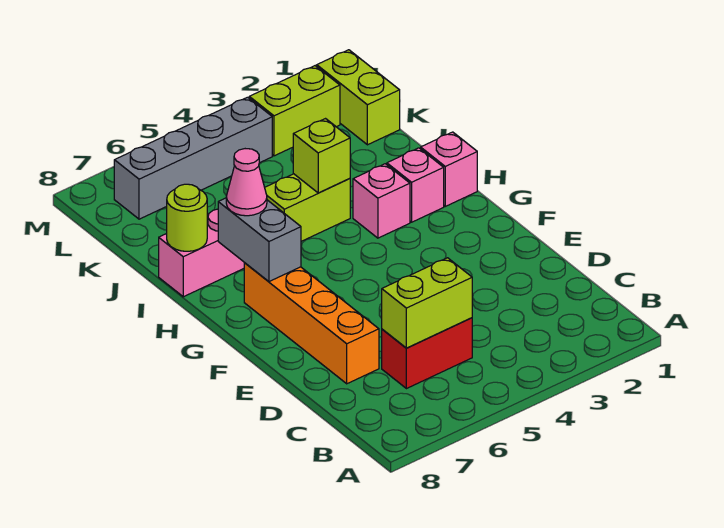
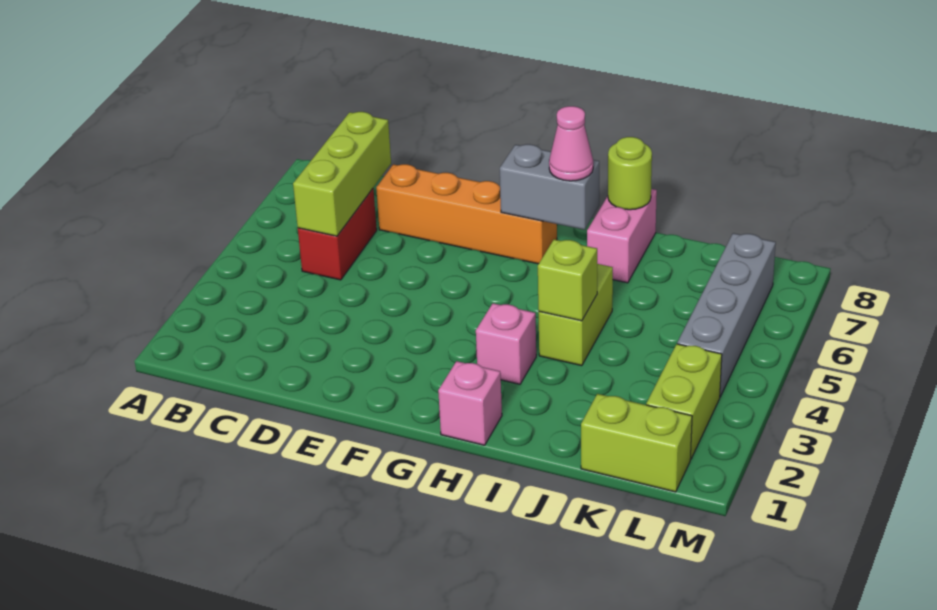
lime brick C5:C6 level 2 -> lime brick C5:C7 level 2
pink brick H2 level 1 -> none

